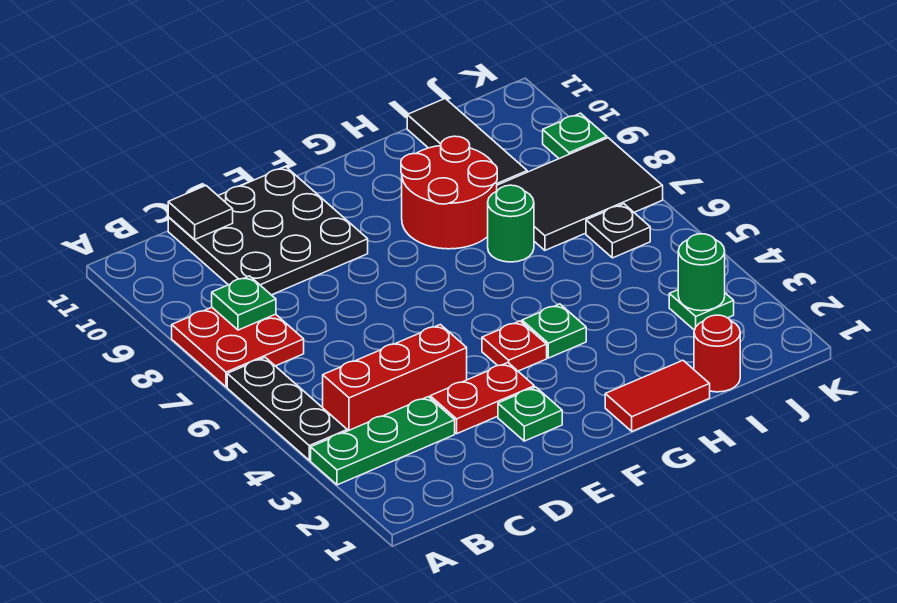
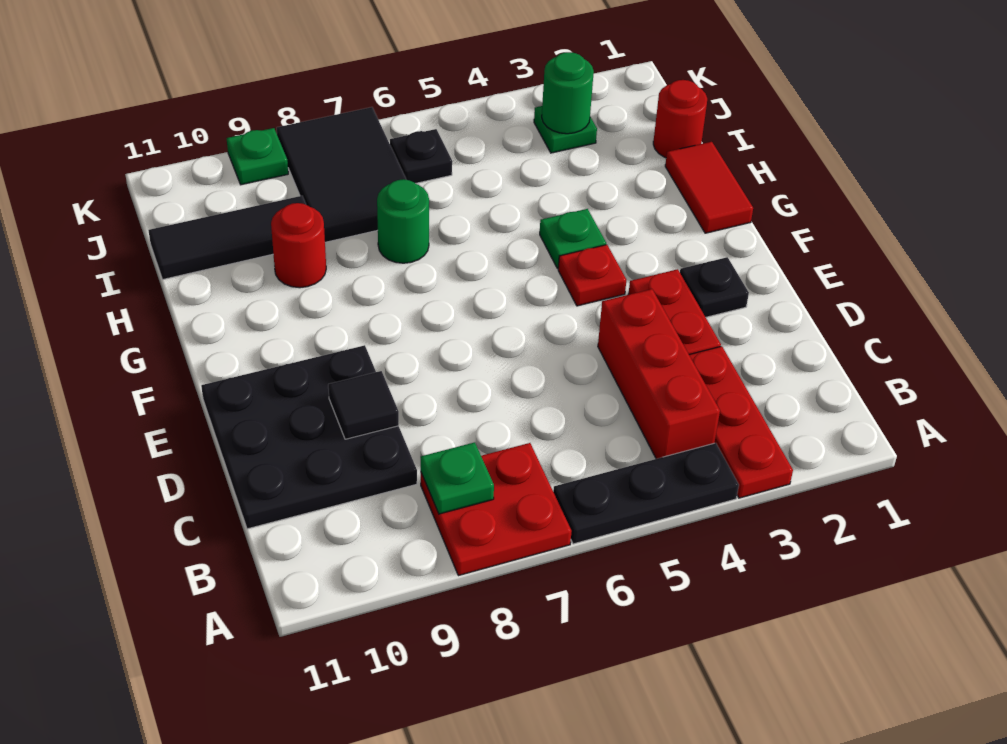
green plate A3:C3 level 1 -> red plate A3:C3 level 1
black tile C11 level 2 -> black tile D9 level 2
green plate E2 level 1 -> black plate E2 level 1
red round brick G8:H9 level 1 -> red round brick H9 level 1

